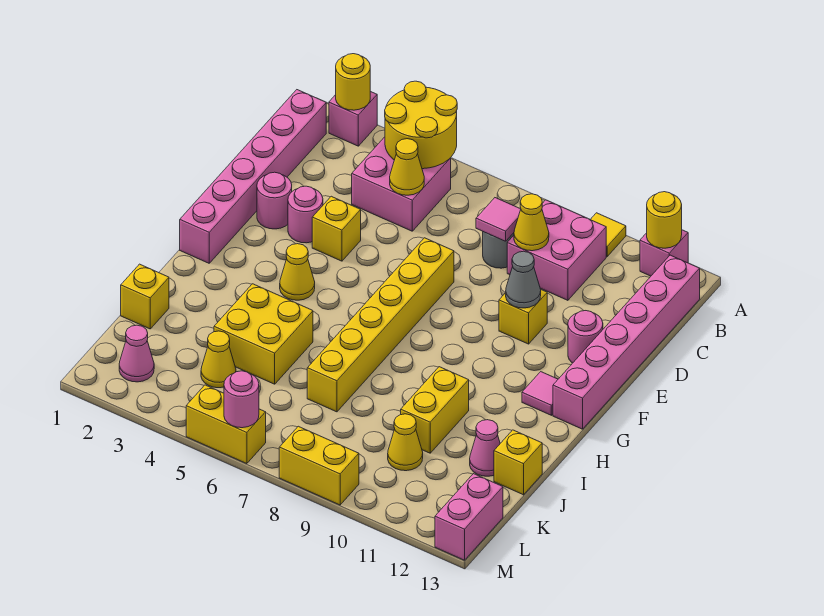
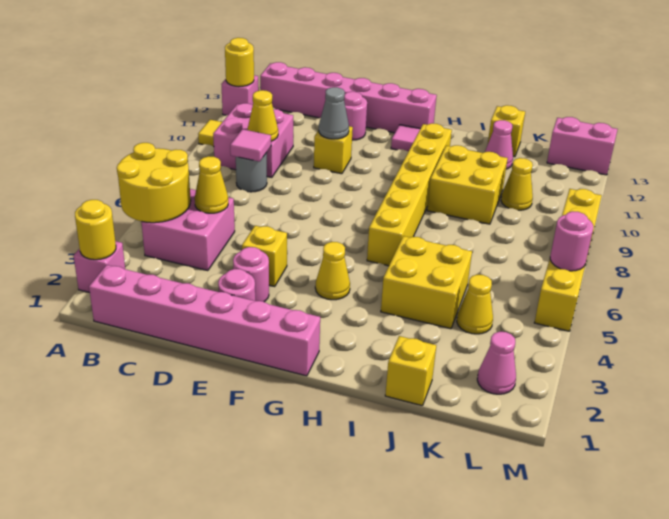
yellow brick E7:J7 level 1 -> yellow brick H6:H11 level 1
yellow brick I10:J10 level 1 -> yellow brick I9:J10 level 1

